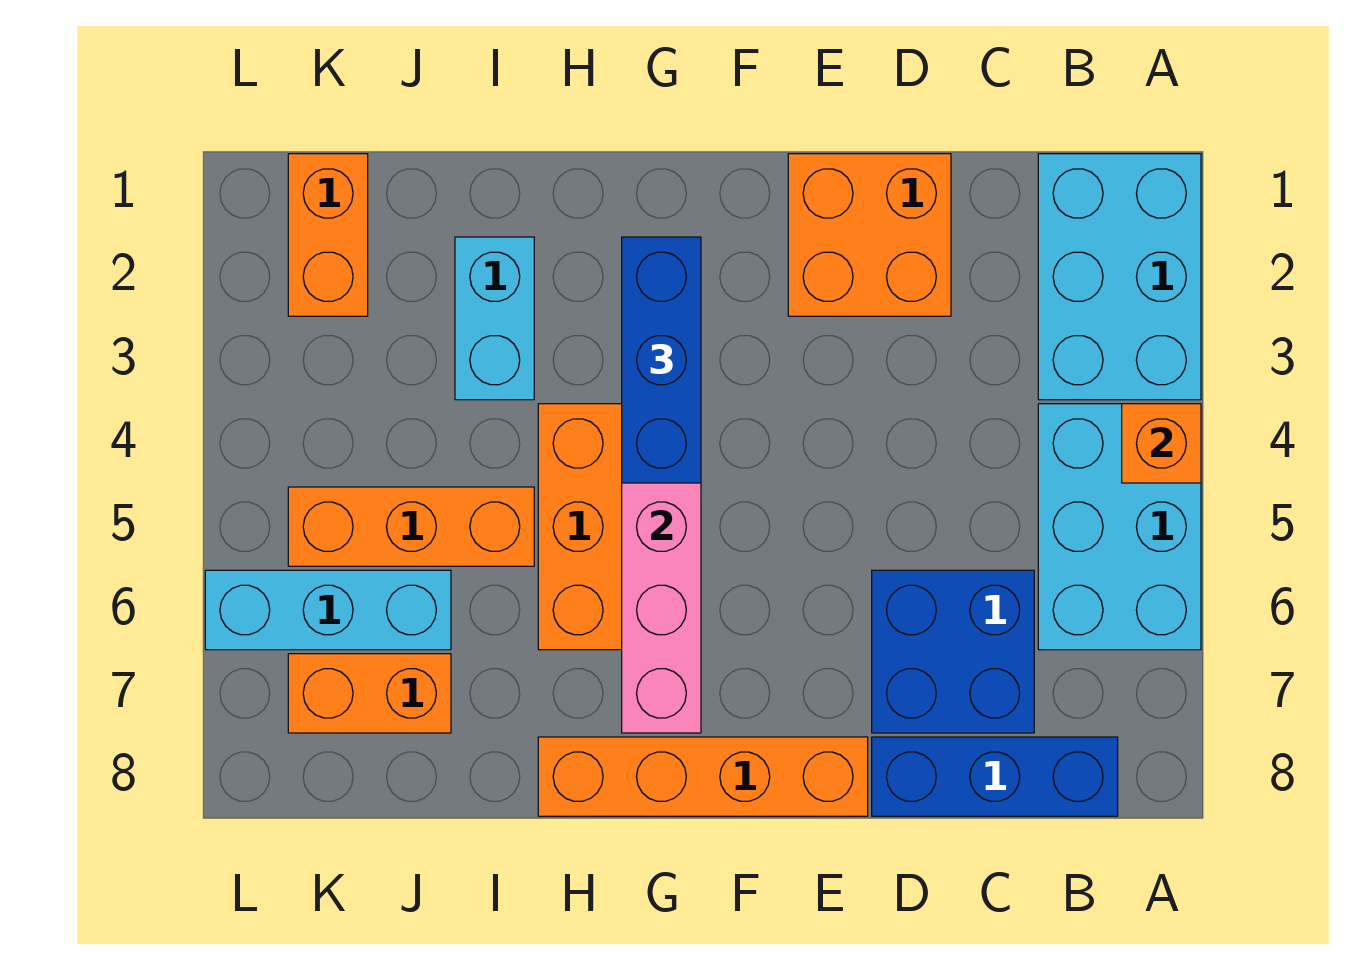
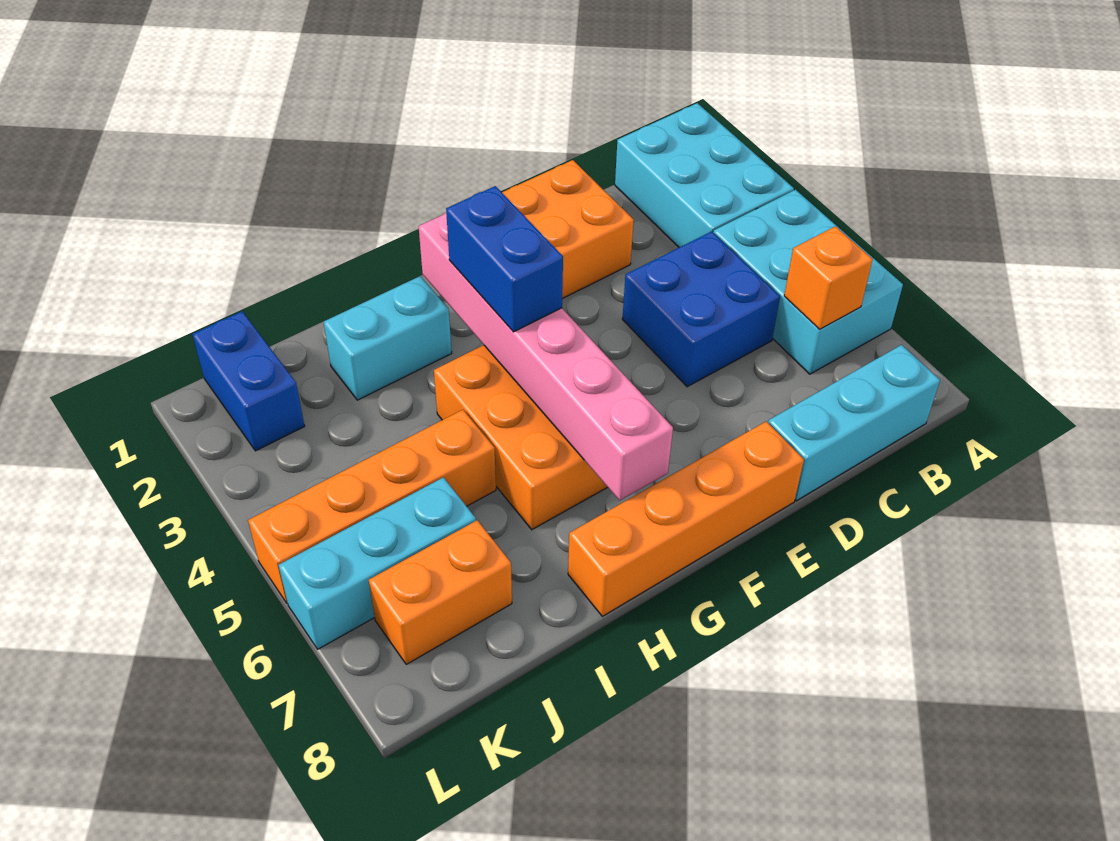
orange brick A4 level 2 -> orange brick B6 level 2
blue brick B8:D8 level 1 -> cyan brick B8:D8 level 1
blue brick C6:D7 level 1 -> blue brick C4:D5 level 1
blue brick G2:G4 level 3 -> blue brick G3:G4 level 3
cyan brick I2:I3 level 1 -> cyan brick H2:I2 level 1
orange brick I5:K5 level 1 -> orange brick I5:L5 level 1
orange brick K1:K2 level 1 -> blue brick K1:K2 level 1

